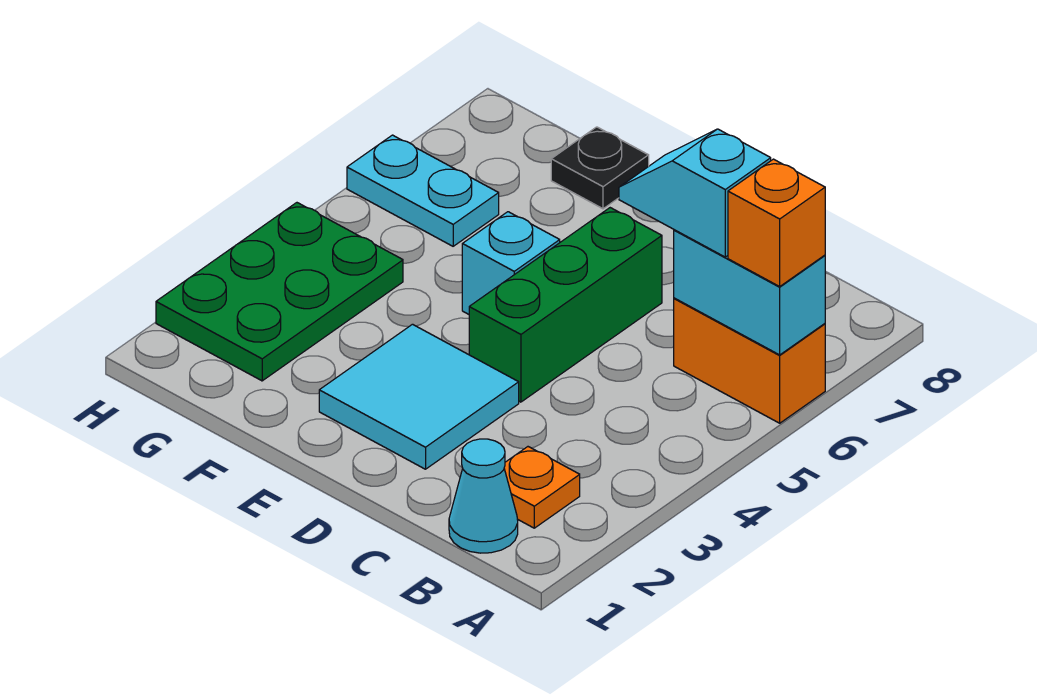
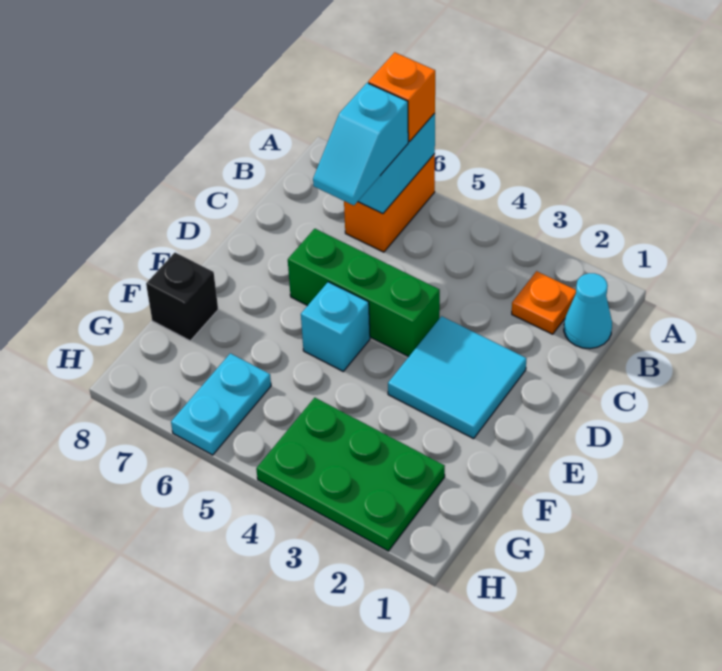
black plate F8 level 1 -> black brick F8 level 1

